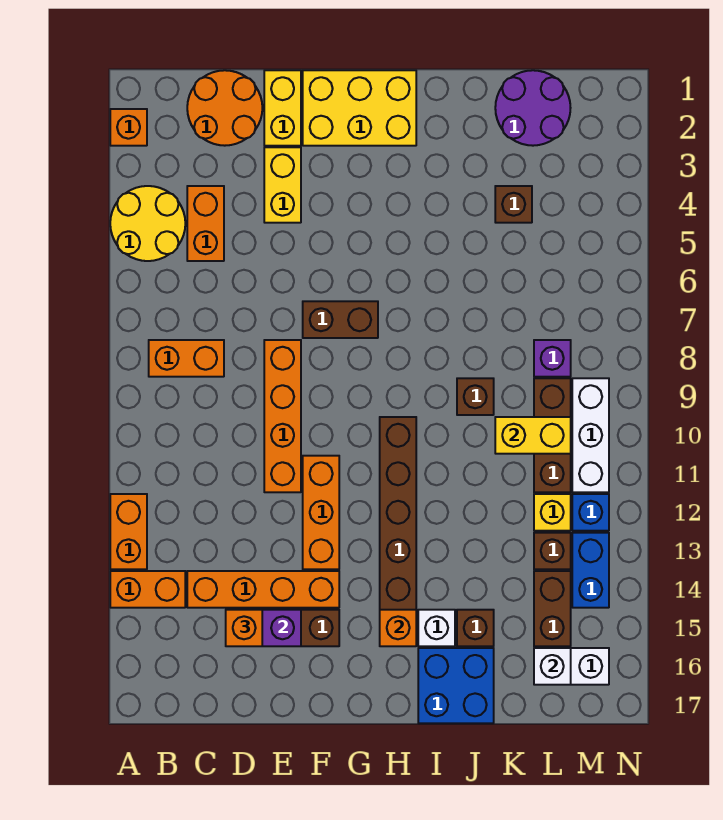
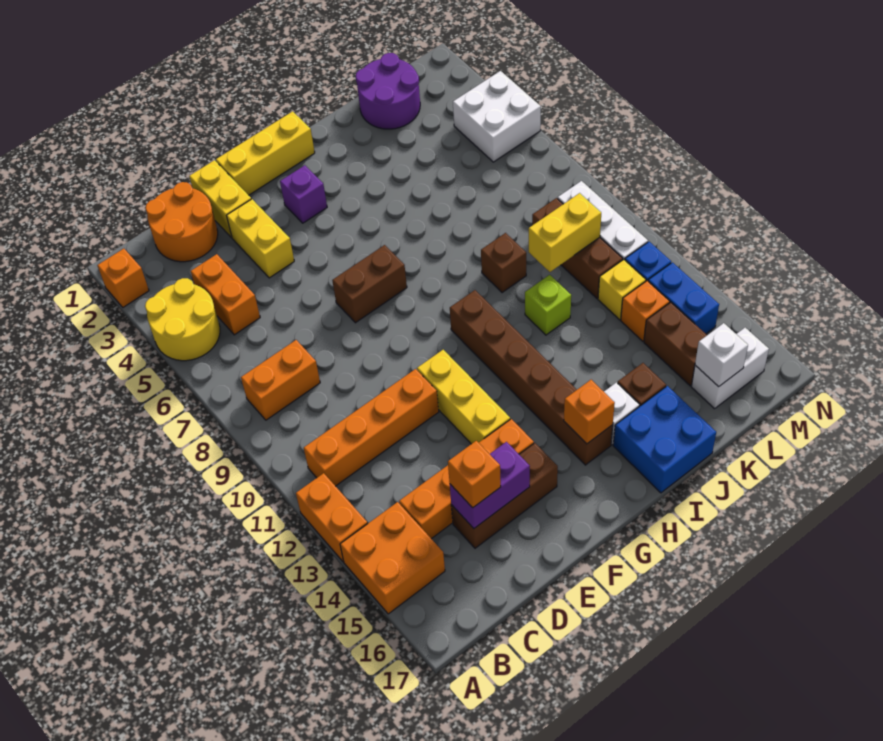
orange brick A14:B14 level 1 -> orange brick A14:B15 level 1
orange brick E8:E11 level 1 -> orange brick B11:E11 level 1
yellow brick F1:H2 level 1 -> yellow brick F1:H1 level 1
orange brick F11:F13 level 1 -> yellow brick F11:F13 level 1
none -> lime brick J11 level 1
brown brick K4 level 1 -> none
purple brick L8 level 1 -> purple brick G3 level 1
brown brick L13 level 1 -> orange brick L13 level 1
none -> white brick M4:N5 level 1

